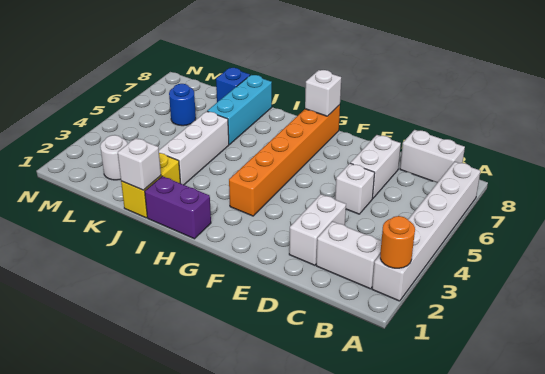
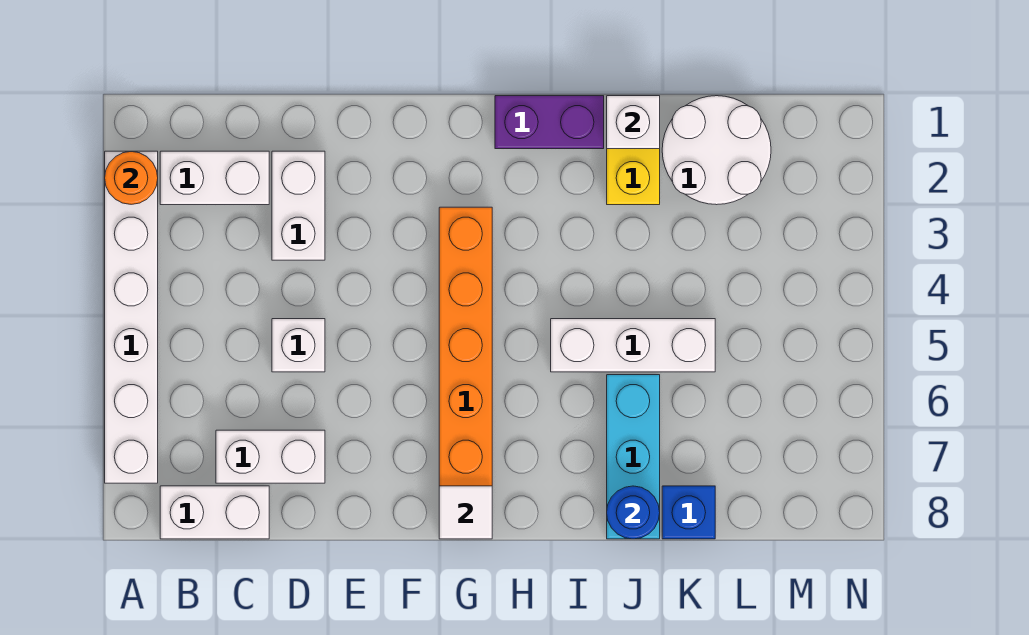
white brick D6:D7 level 1 -> white brick C7:D7 level 1
white brick G8 level 2 -> white tile G8 level 2
white brick J3:J5 level 1 -> white brick I5:K5 level 1
white round brick L2 level 1 -> white round brick K1:L2 level 1
blue round brick L6 level 1 -> blue round brick J8 level 2

